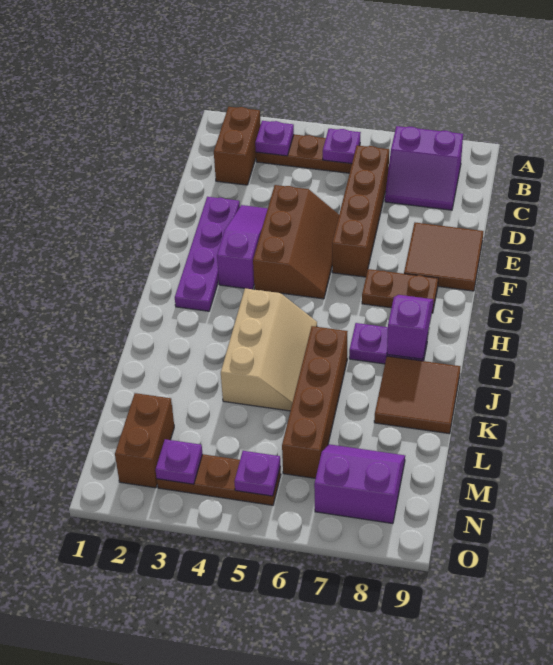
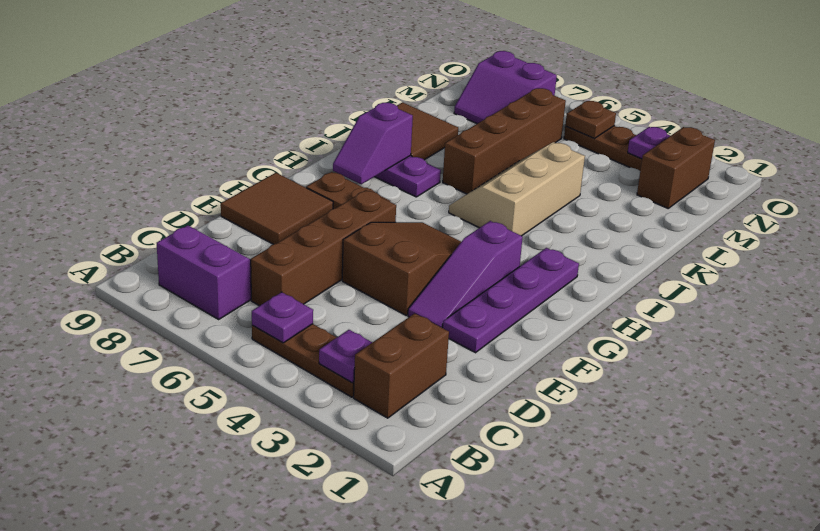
brown slope E4:G5 level 1 top 4 -> brown slope E4:G5 level 1 top E
purple plate N5 level 2 -> brown plate N5 level 2

